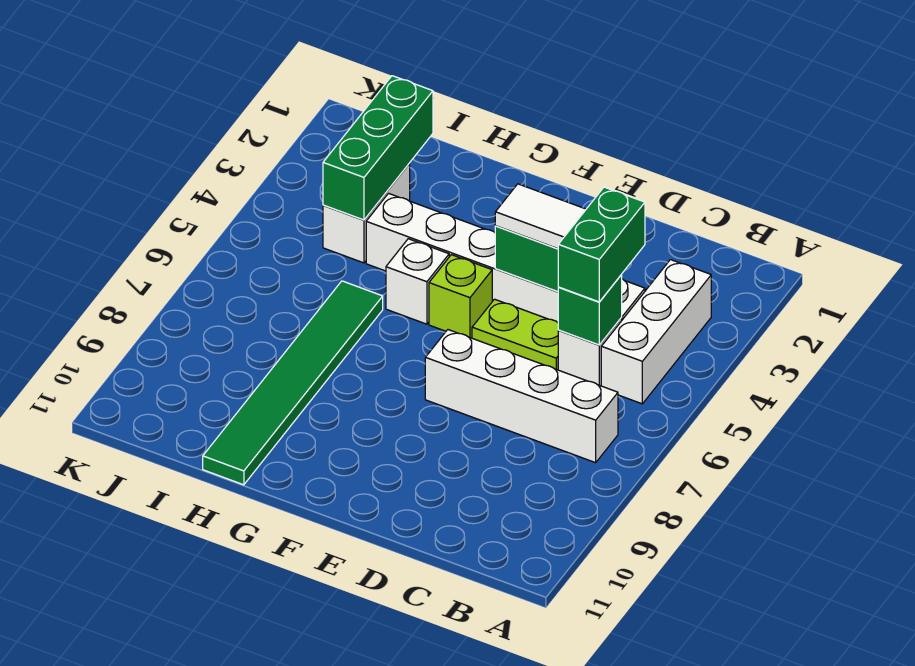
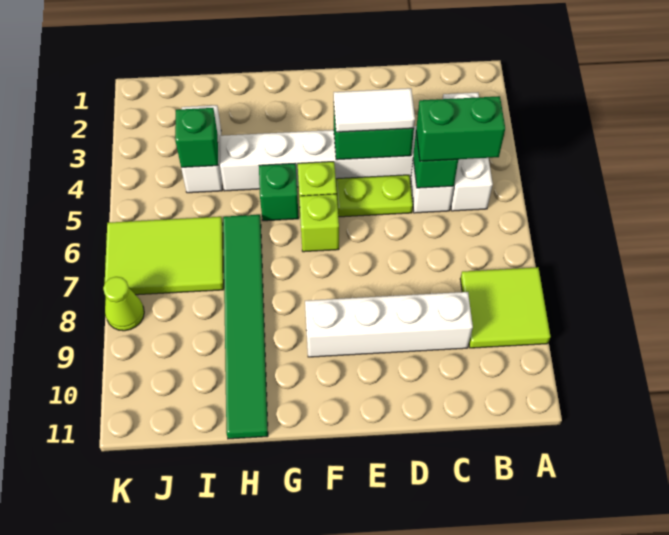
none -> lime tile A8:B9 level 1
white brick B7:E7 level 1 -> white brick C9:F9 level 1
green brick C4:C5 level 3 -> green brick B5:C5 level 3
none -> lime brick F6 level 1
white brick G5 level 1 -> green brick G5 level 1
green brick I2:I4 level 2 -> green brick I4 level 2
none -> lime tile I6:K7 level 1
none -> lime cone K8 level 1

